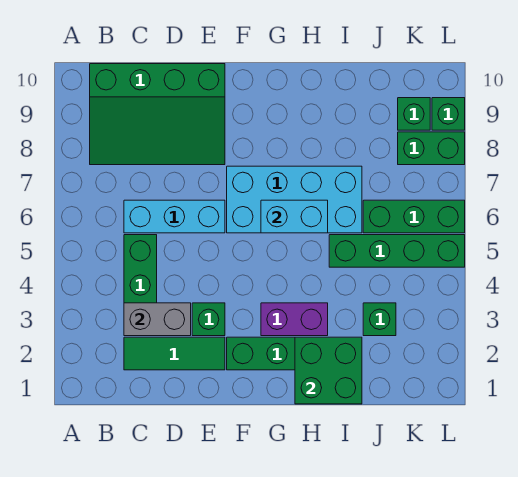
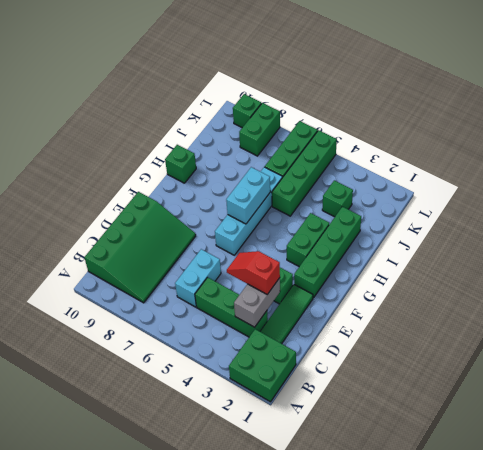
cyan brick C6:E6 level 1 -> cyan brick C6:D6 level 1
none -> red slope D3:D4 level 3 top 3
cyan brick F6:I7 level 1 -> cyan brick F6:I6 level 1
purple brick G3:H3 level 1 -> green brick G3:H3 level 1
green brick H1:I2 level 2 -> green brick A1:B2 level 1
green brick K9 level 1 -> green brick H10 level 1

